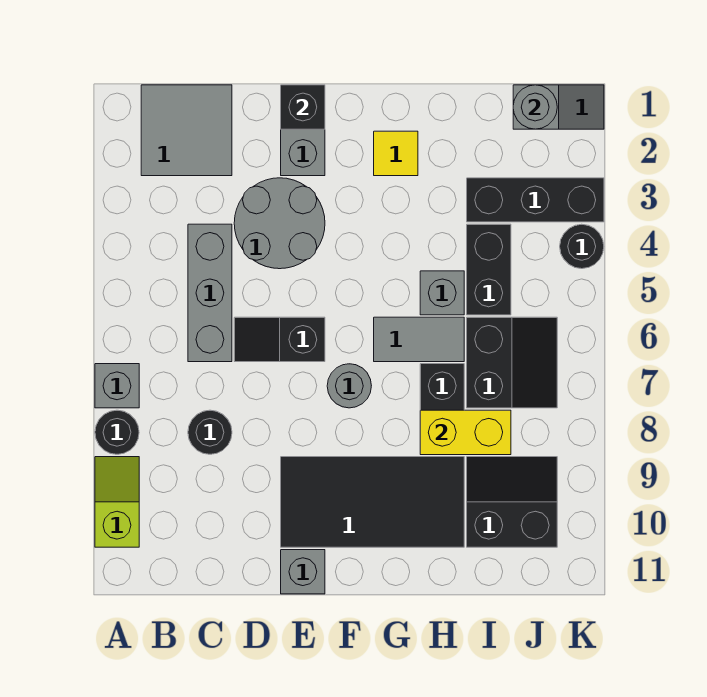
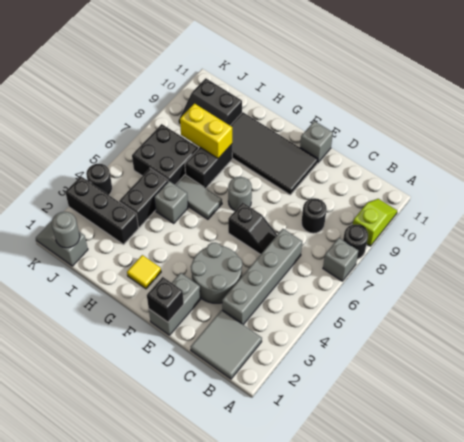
lime slope A9:A10 level 1 top 10 -> lime slope A9:A10 level 1 top 9
grey brick C4:C6 level 1 -> grey brick C3:C6 level 1
black slope I6:J7 level 1 top I -> black brick I6:J7 level 1

